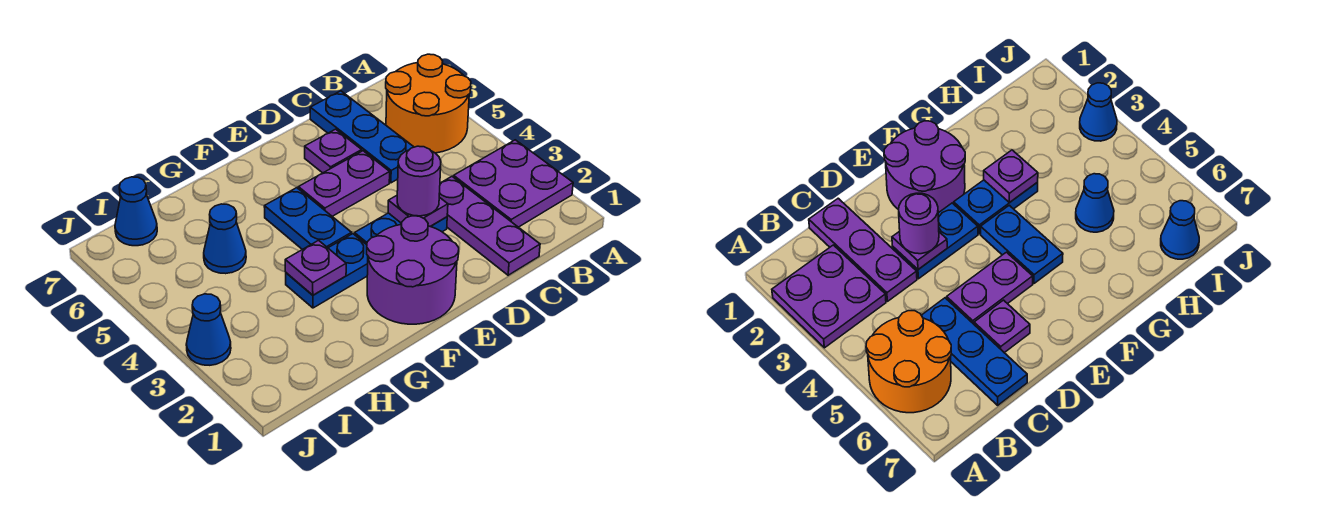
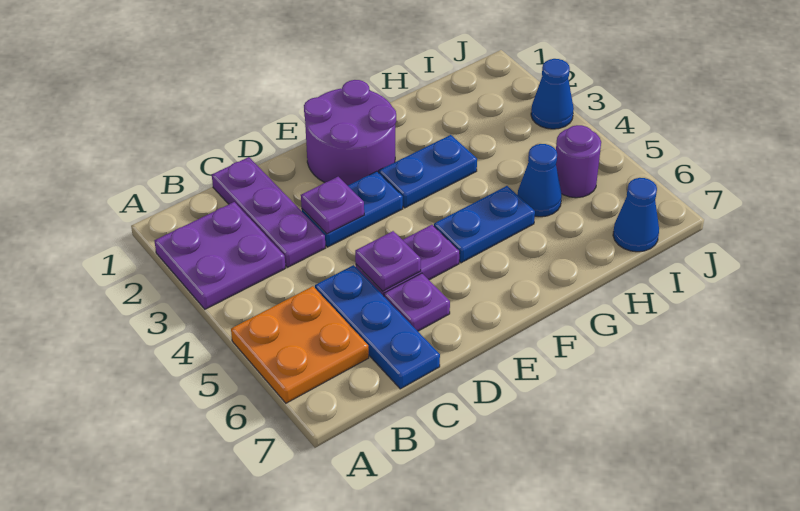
orange round brick A5:B6 level 1 -> orange plate A5:B6 level 1
purple round brick D3 level 3 -> purple round brick I5 level 1
blue plate F4:F5 level 1 -> blue plate F5:G5 level 1
purple plate G3 level 2 -> purple plate D5 level 2

